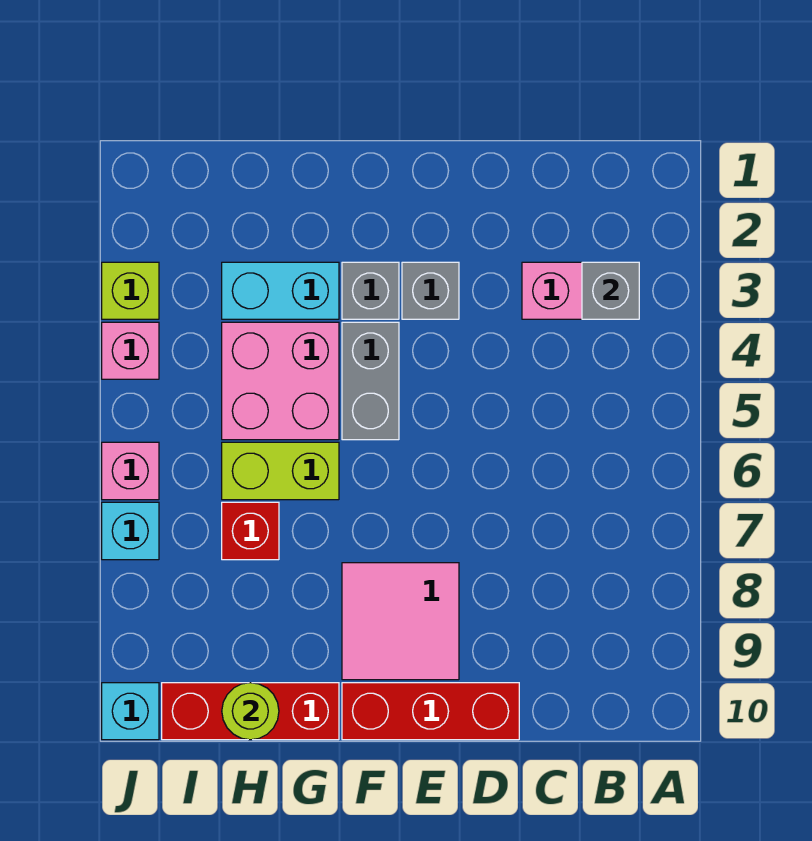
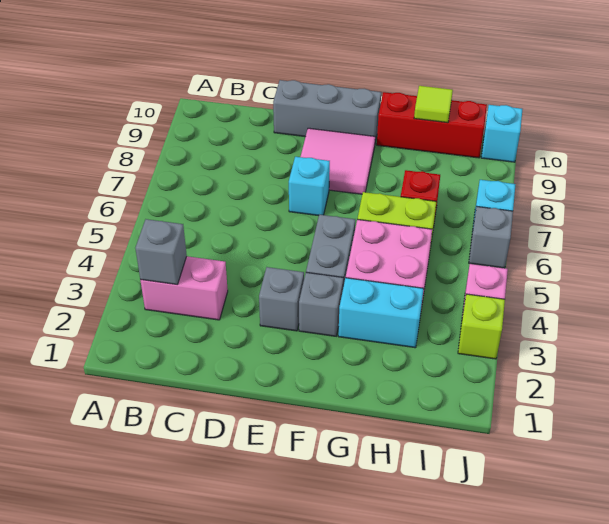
red brick D10:F10 level 1 -> grey brick D10:F10 level 1
none -> cyan brick E7 level 1
lime round brick H10 level 2 -> lime tile H10 level 2
pink brick J6 level 1 -> grey brick J6 level 1

